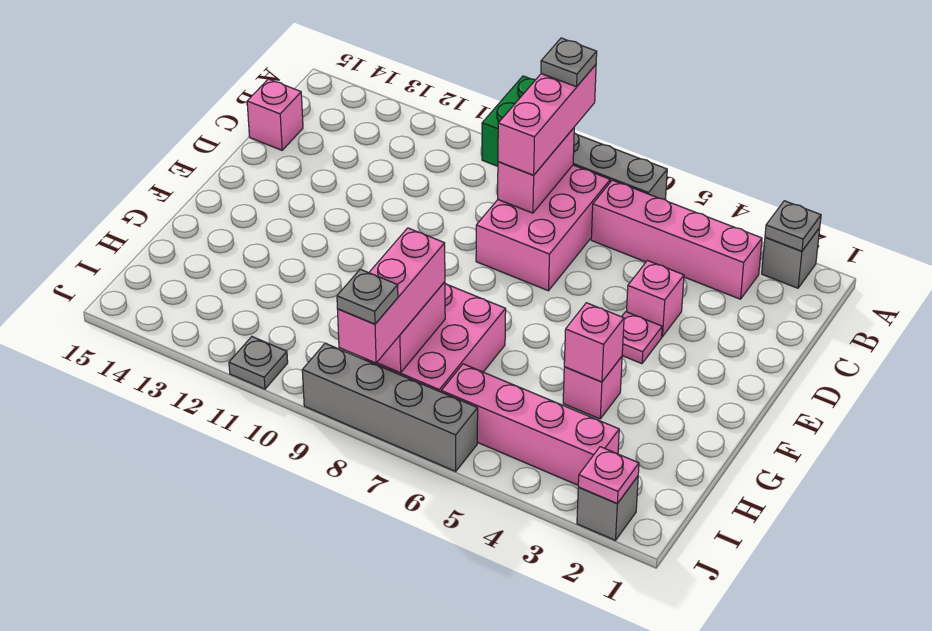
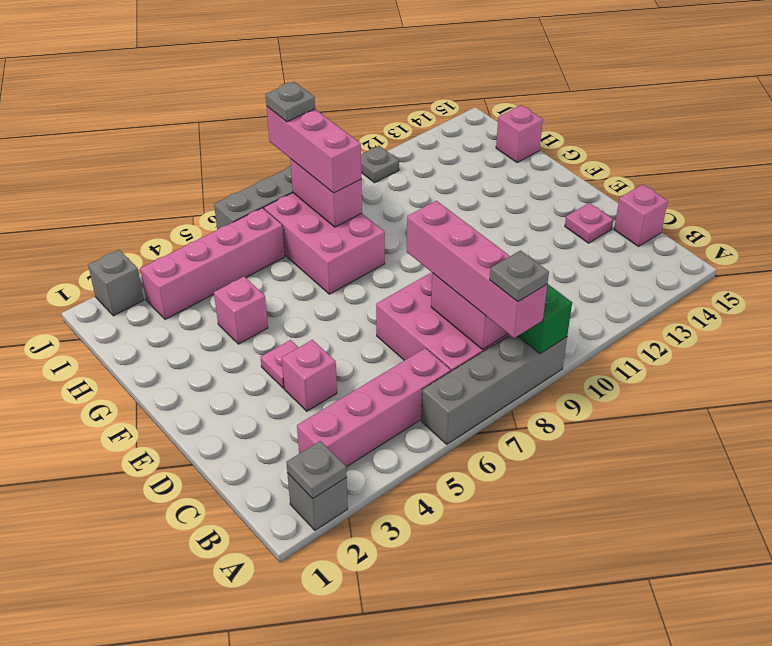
pink brick A8:C8 level 3 -> pink brick A8:D8 level 3
pink brick G4 level 2 -> pink brick H15 level 1
pink plate J2 level 2 -> pink plate D14 level 1

